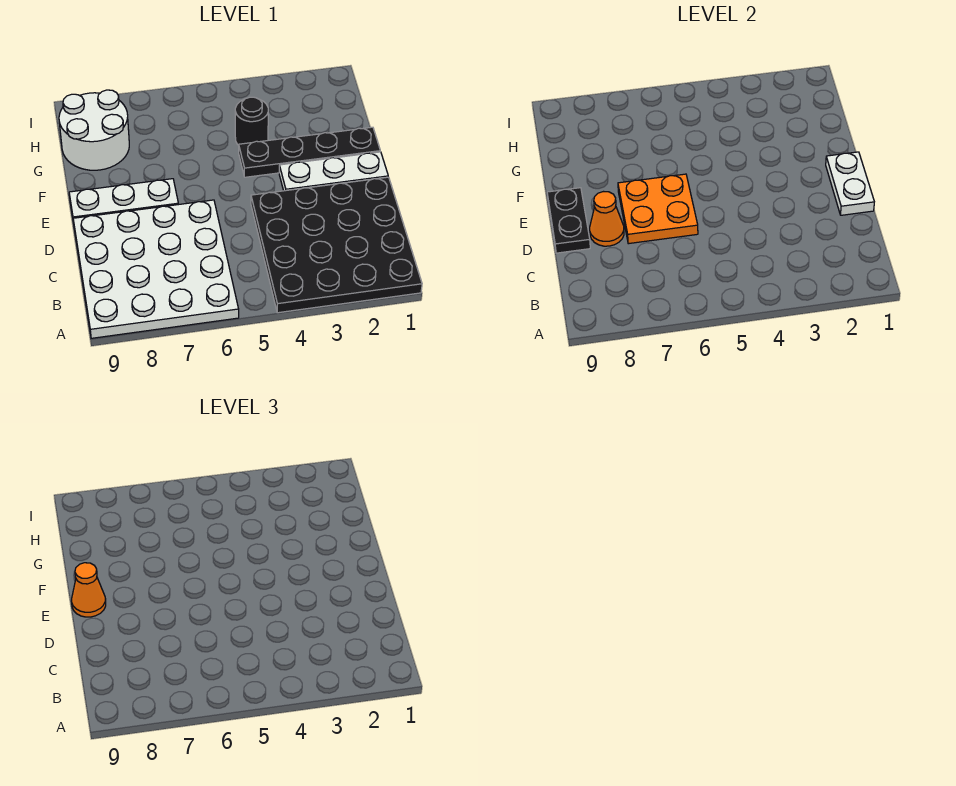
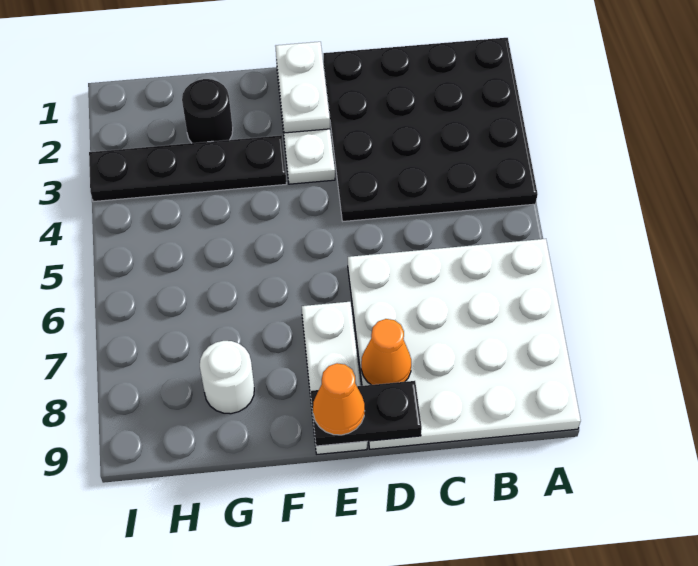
white plate D1:E1 level 2 -> white plate E1:E2 level 2
orange plate D6:E7 level 2 -> none
black plate F1:F4 level 1 -> black plate F3:I3 level 1
black round brick G4 level 1 -> black round brick G2 level 1
white round brick G8:H9 level 1 -> white round brick G8 level 1

